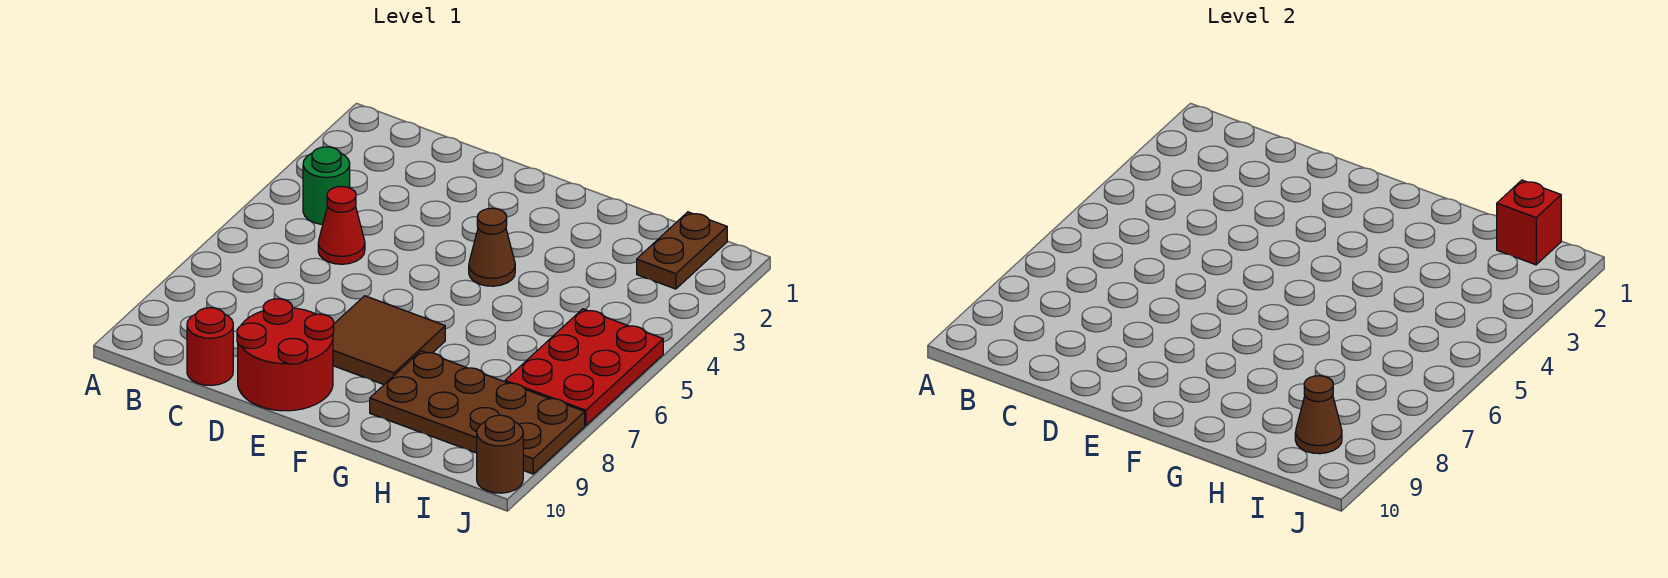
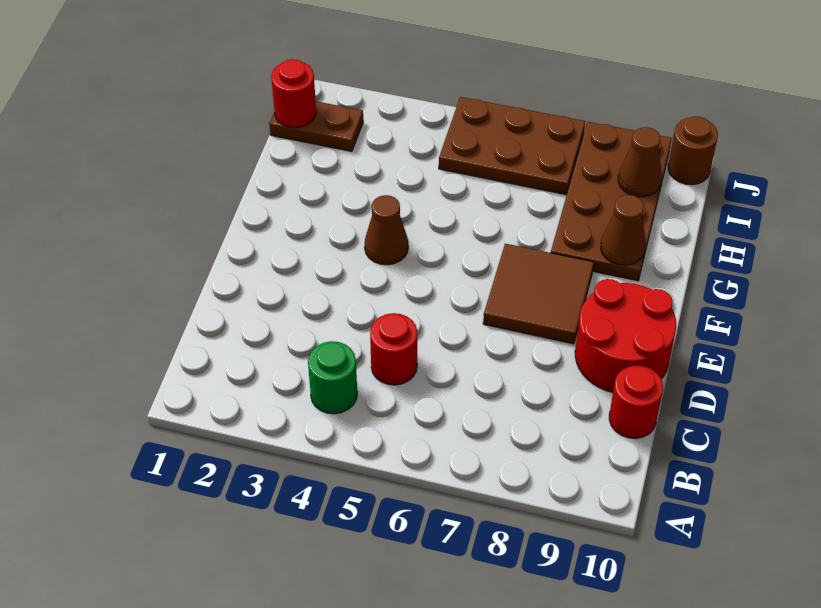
red cone C5 level 1 -> red round brick C5 level 1
none -> brown cone G9 level 2
red brick I1 level 2 -> red round brick I1 level 2
red plate I5:J7 level 1 -> brown plate I5:J7 level 1

